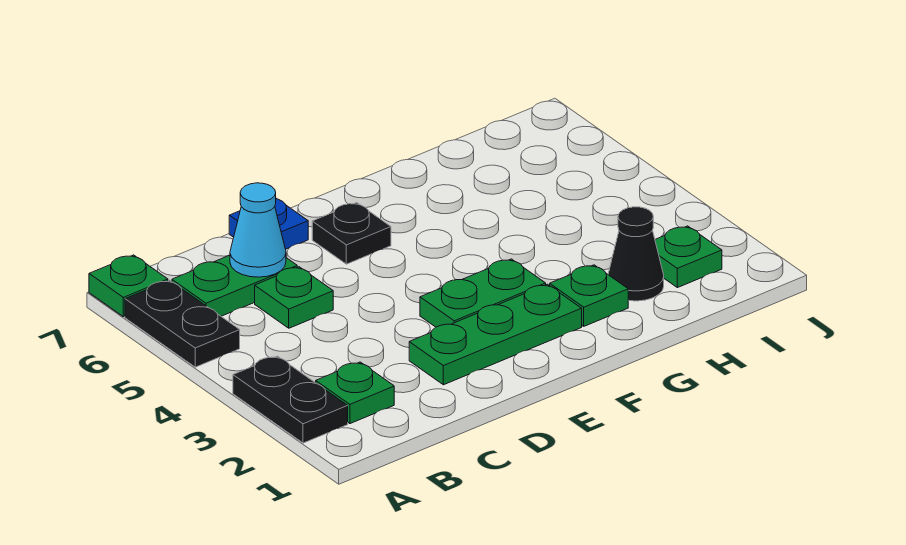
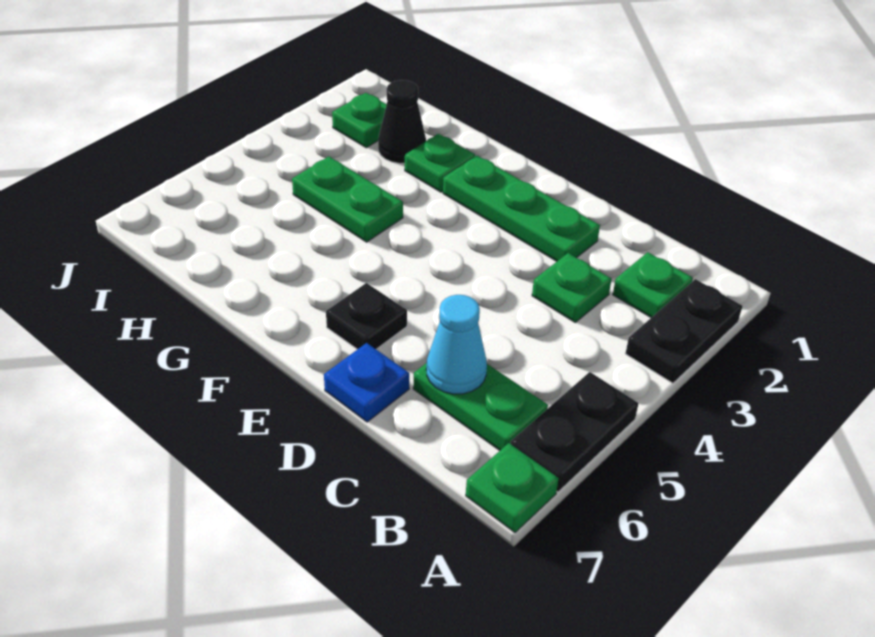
green plate C5 level 1 -> green plate C3 level 1
green plate E3:F3 level 1 -> green plate G4:H4 level 1

